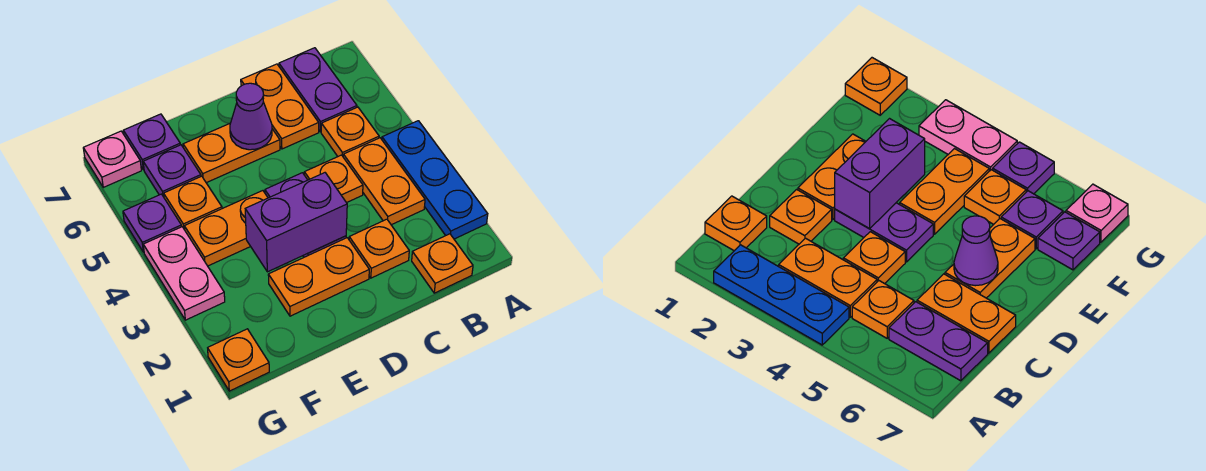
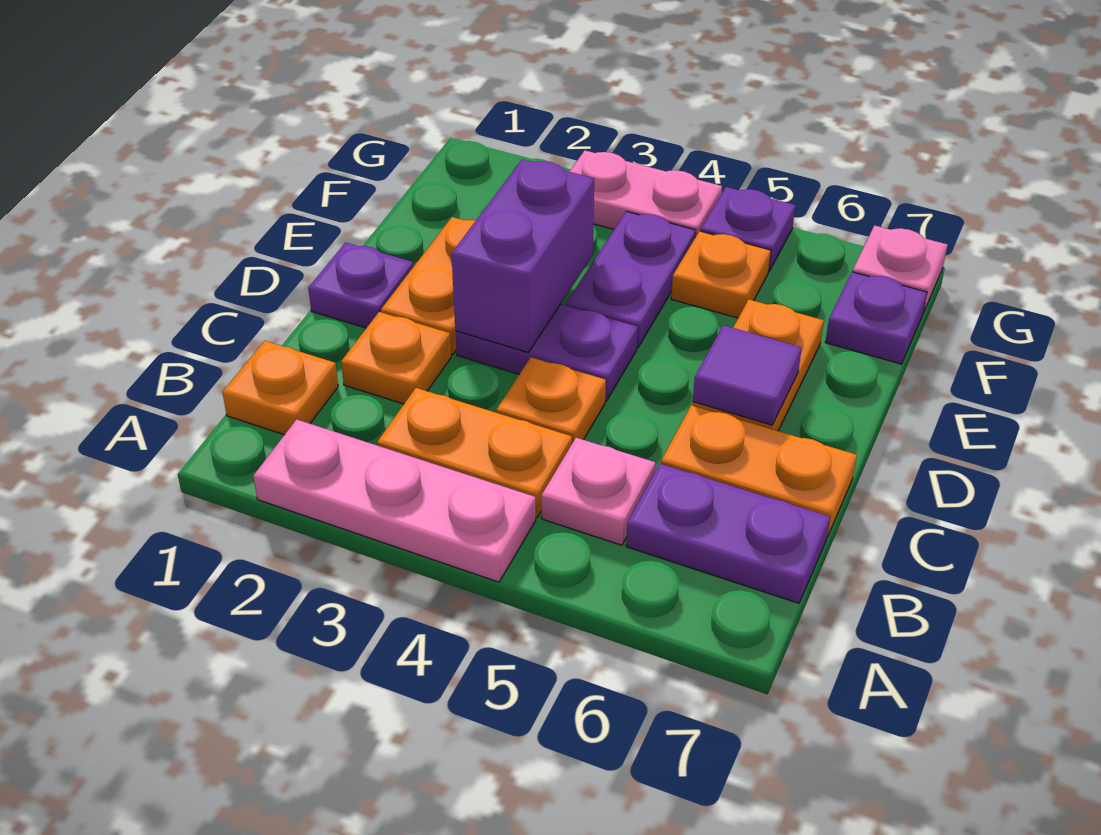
blue plate A2:A4 level 1 -> pink plate A2:A4 level 1
orange plate B5 level 1 -> pink plate B5 level 1
purple cone D6 level 2 -> purple tile D6 level 2
orange plate E4:F4 level 1 -> purple plate E4:F4 level 1
purple plate F6 level 1 -> purple plate D1 level 1
orange plate G1 level 1 -> none

